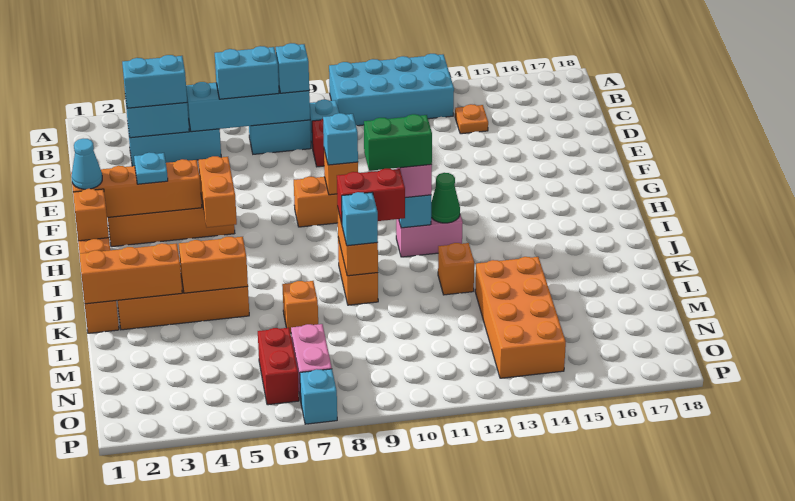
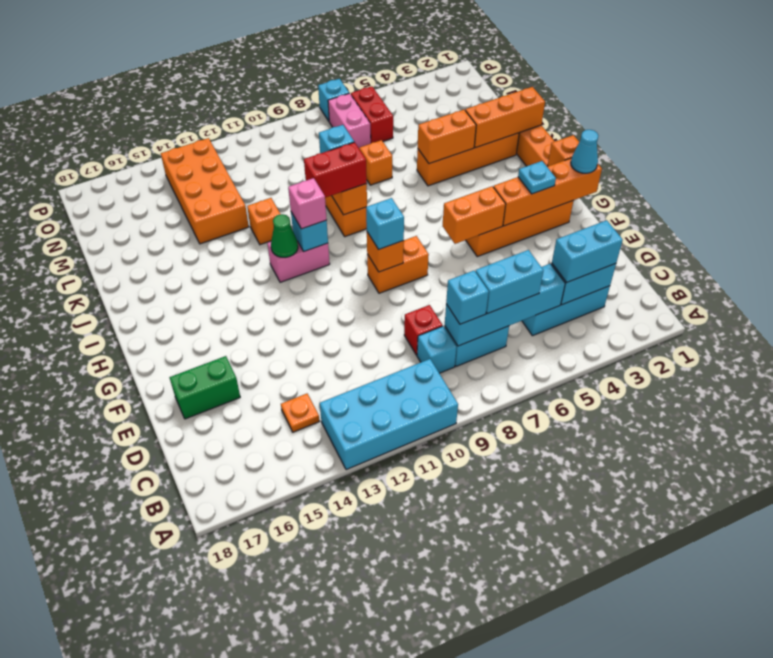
orange brick G5:H5 level 2 -> orange brick G5:G6 level 2
green brick I10:I11 level 4 -> green brick E16:E17 level 1

